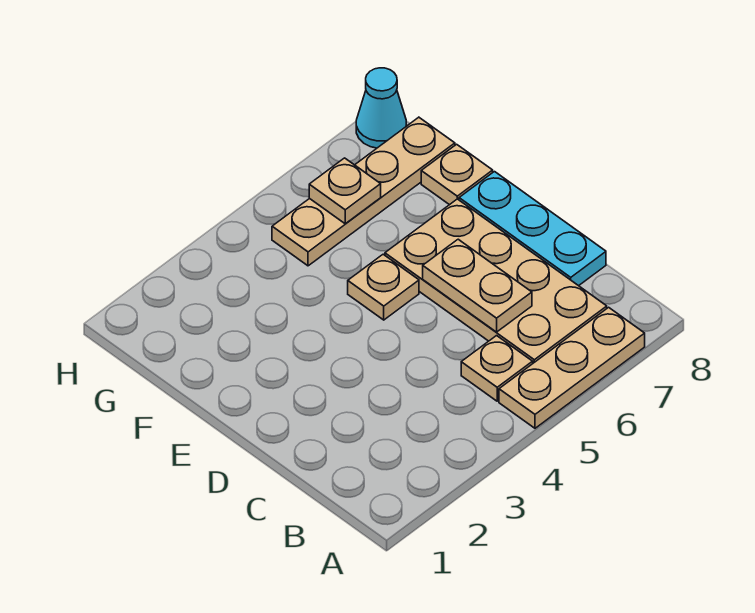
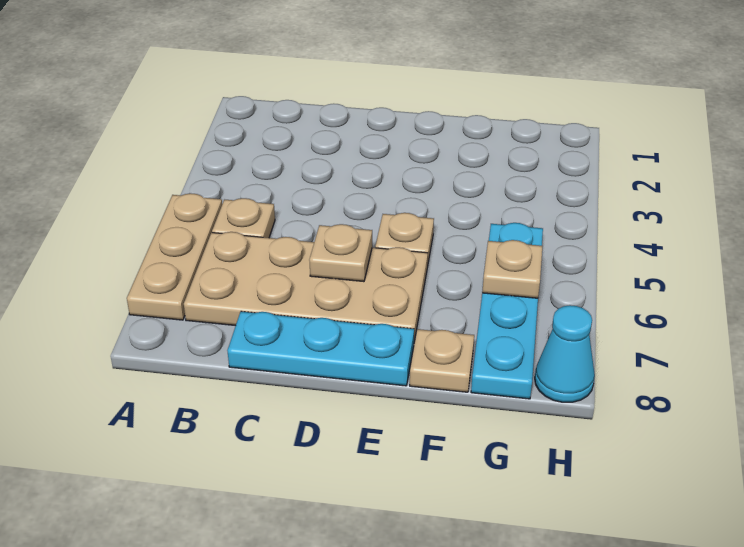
tan plate C6:D6 level 2 -> tan plate D6 level 2
tan plate G5:G8 level 1 -> cyan plate G5:G8 level 1

